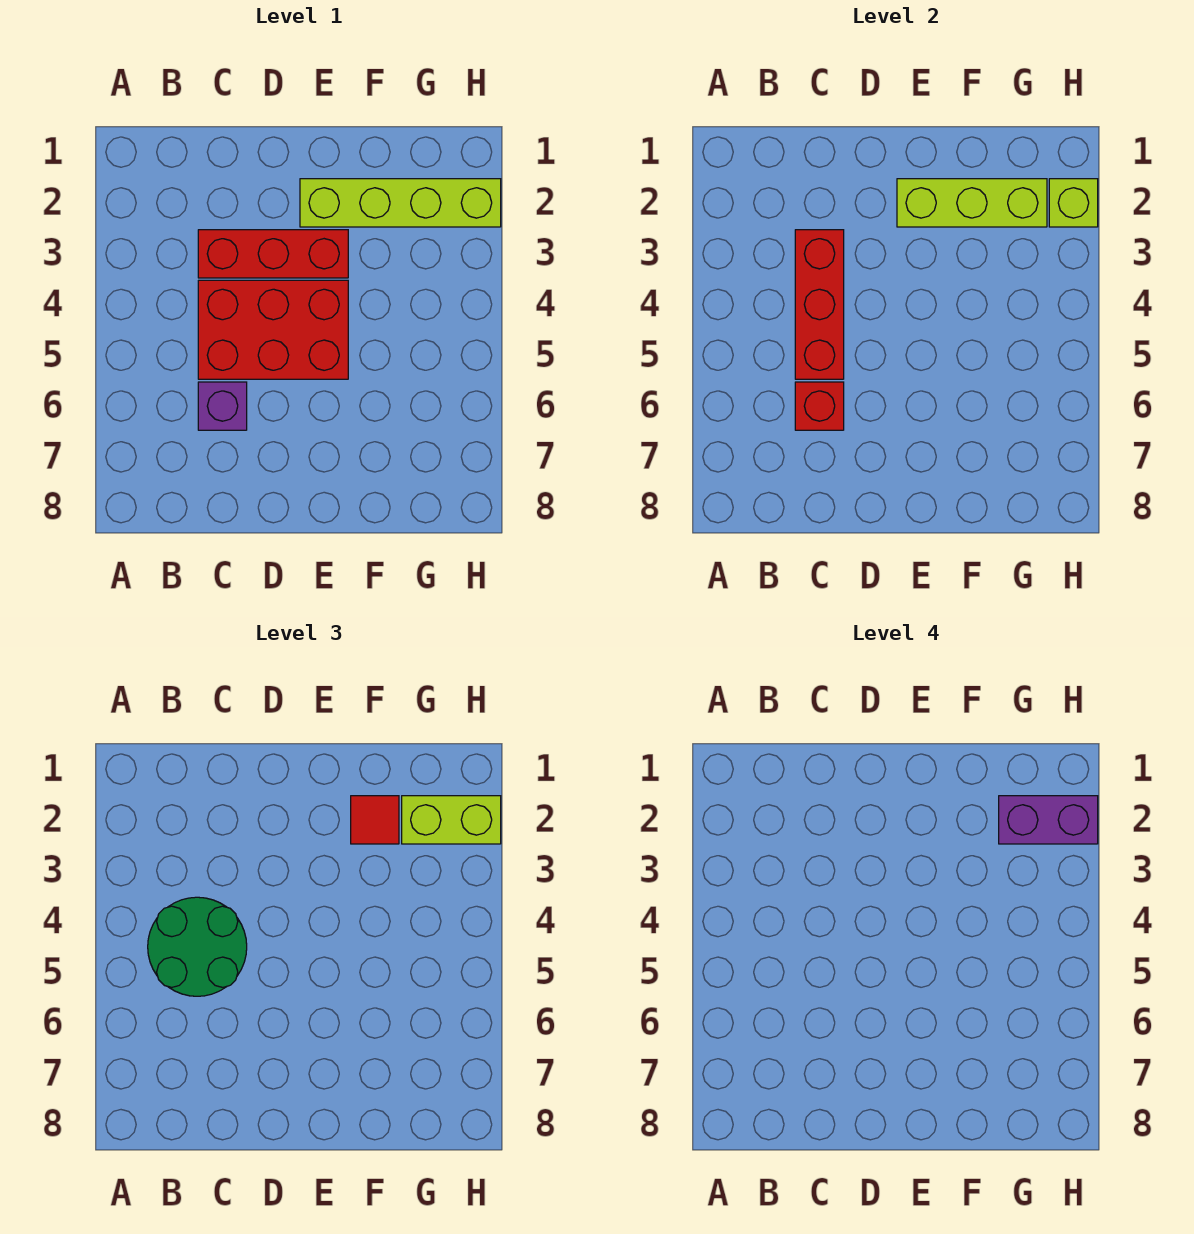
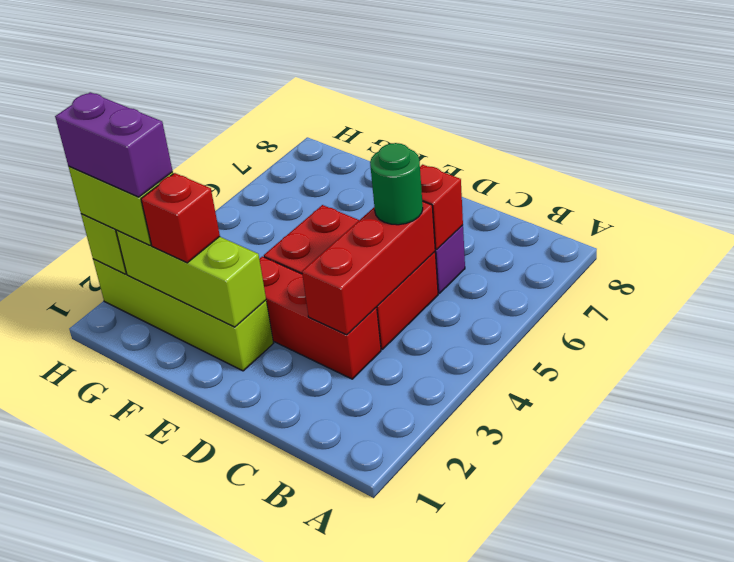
green round brick B4:C5 level 3 -> green round brick C5 level 3
red tile F2 level 3 -> red brick F2 level 3

